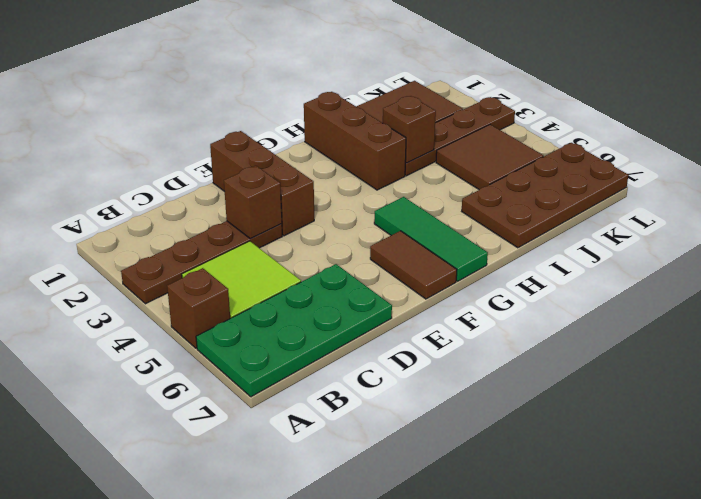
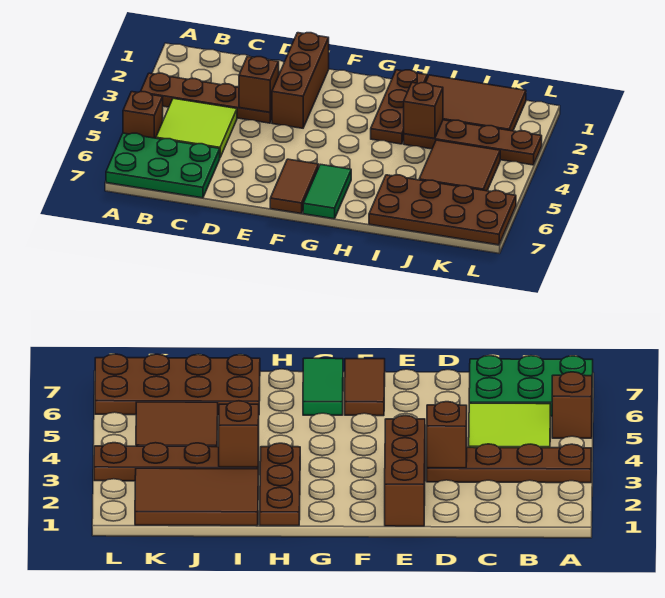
green plate A6:D7 level 1 -> green plate A6:C7 level 1
green tile G5:G7 level 1 -> green tile G6:G7 level 1
brown brick H1:H3 level 1 -> brown plate H1:H3 level 1

